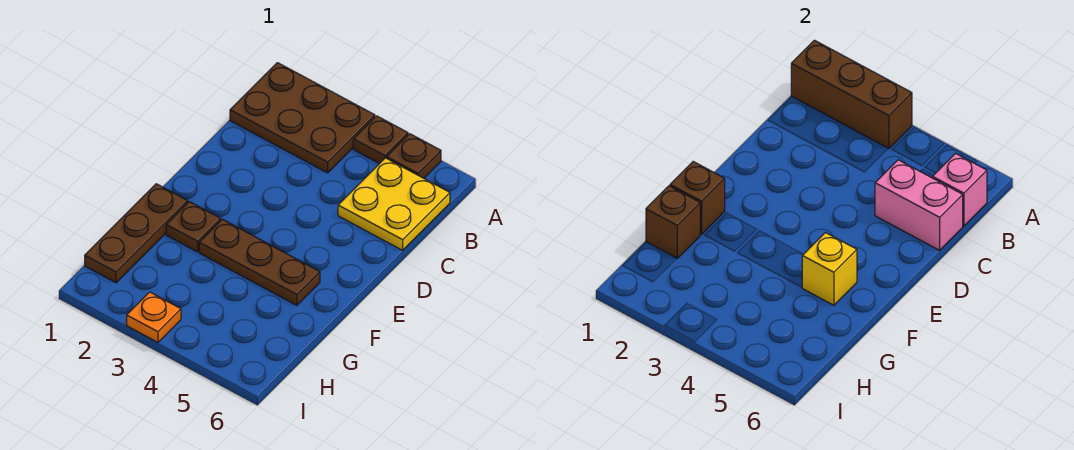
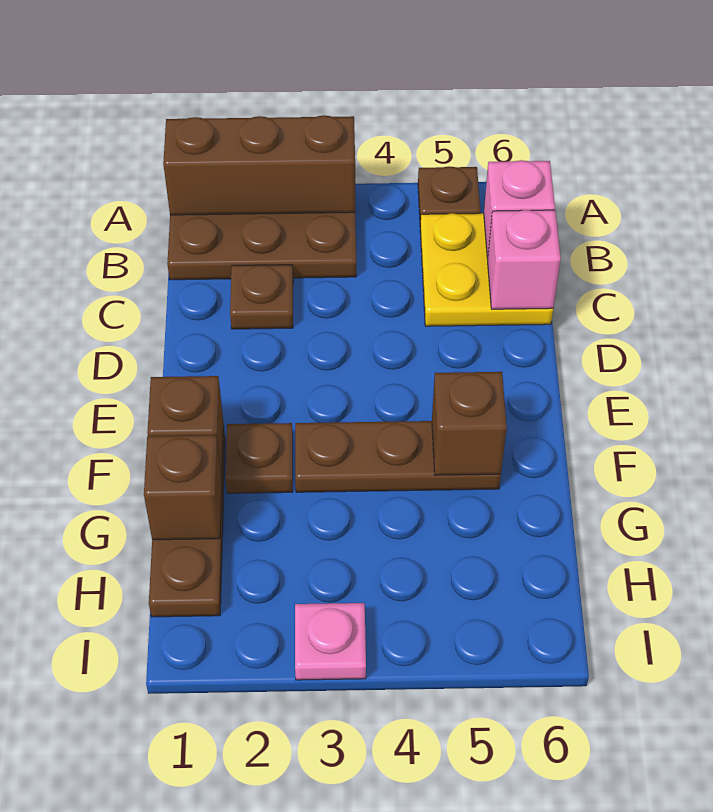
brown plate A4 level 1 -> brown plate C2 level 1
pink brick C5:C6 level 2 -> pink brick C6 level 2
yellow brick F5 level 2 -> brown brick F5 level 2
orange plate I3 level 1 -> pink plate I3 level 1

